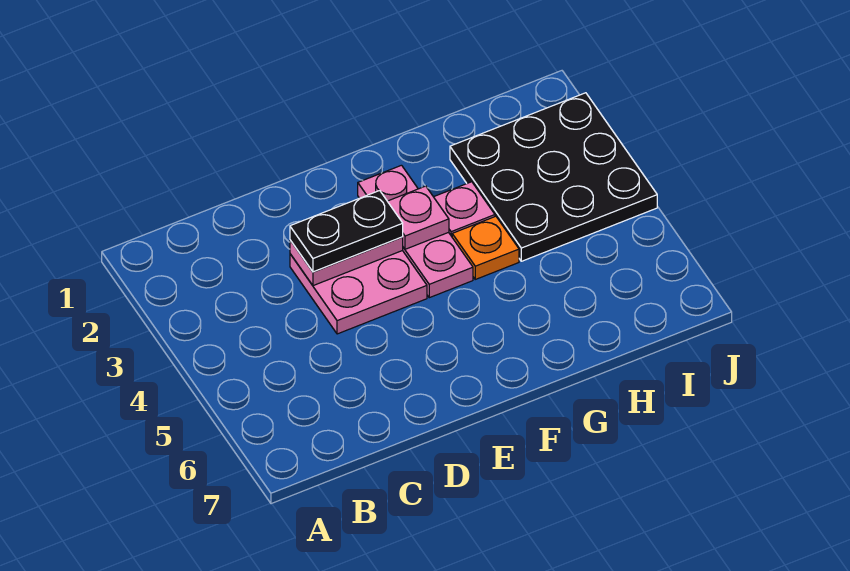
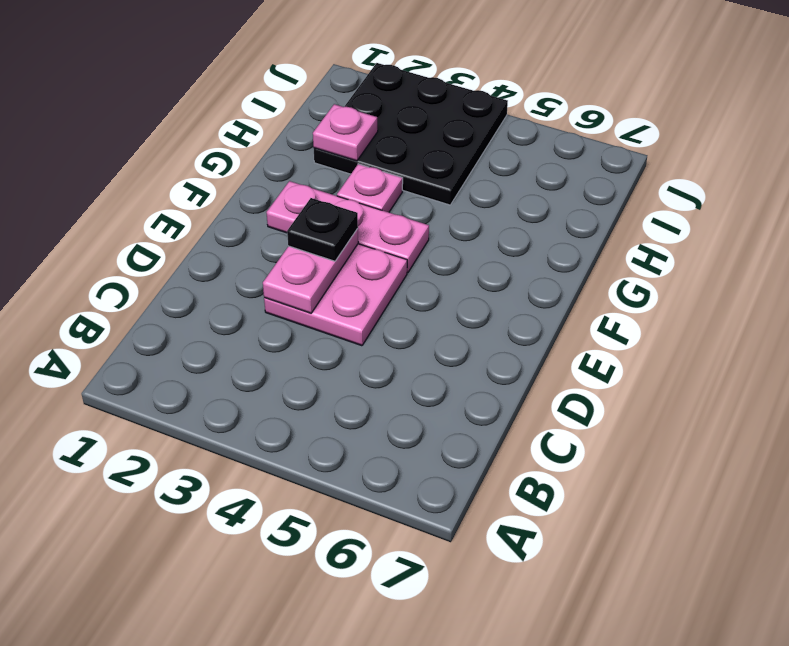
black plate D3:E3 level 3 -> black plate E3 level 3
pink plate F3 level 2 -> pink plate H2 level 2
orange plate G4 level 1 -> none

